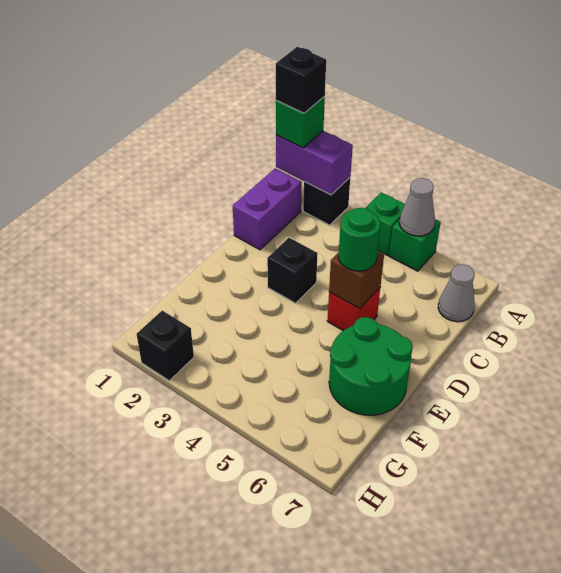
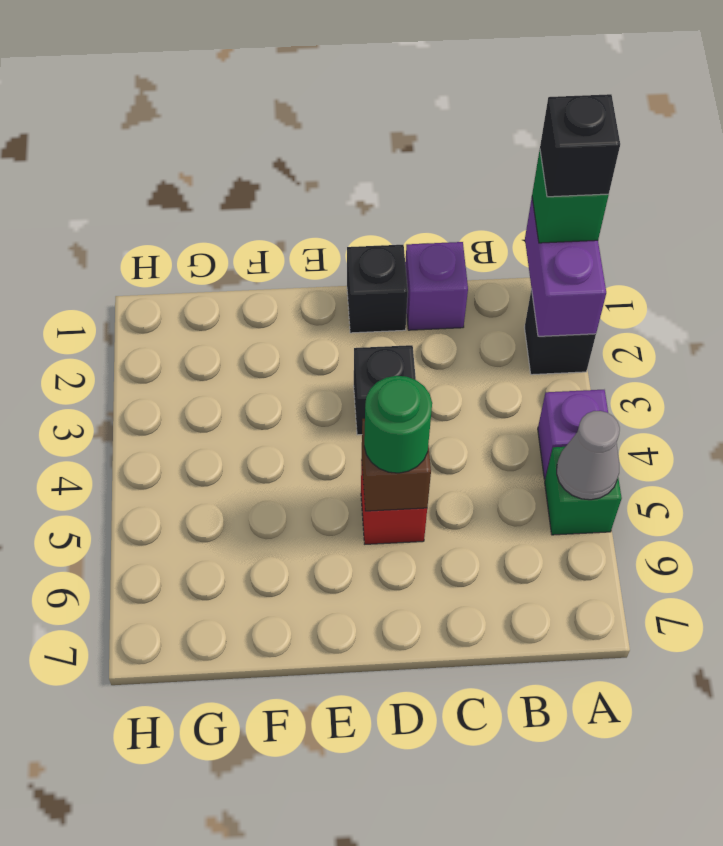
green brick A4 level 1 -> purple brick A4 level 1
purple brick B1:C1 level 1 -> purple brick C1 level 1
grey cone B7 level 1 -> none
green round brick E6:F7 level 1 -> none
black brick H2 level 1 -> black brick D1 level 1

